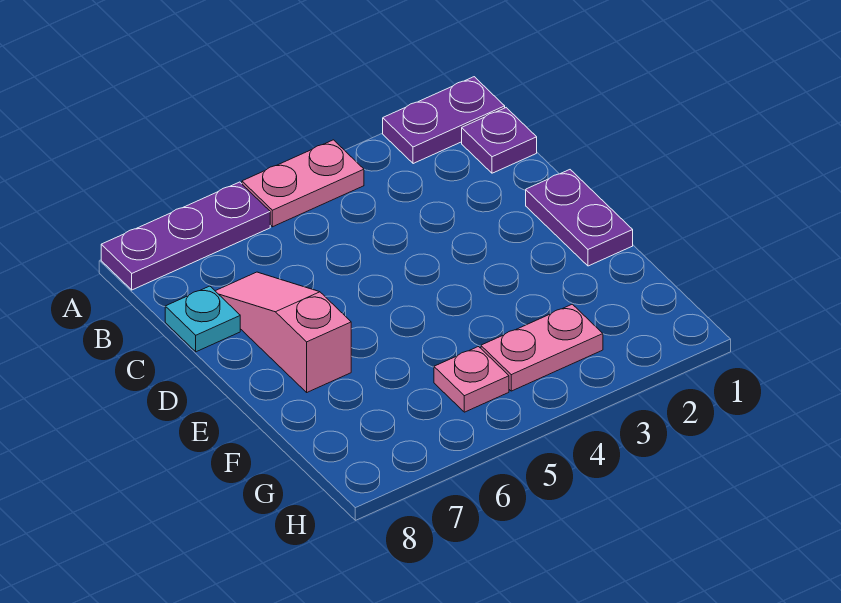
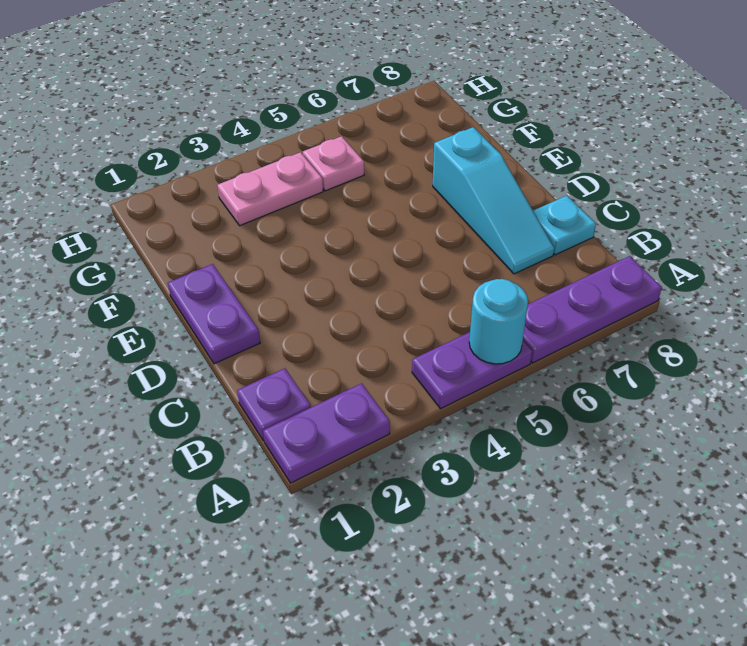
pink plate A4:A5 level 1 -> purple plate A4:A5 level 1
none -> cyan round brick A5 level 2
pink slope C7:E7 level 1 top E -> cyan slope C7:E7 level 1 top E

